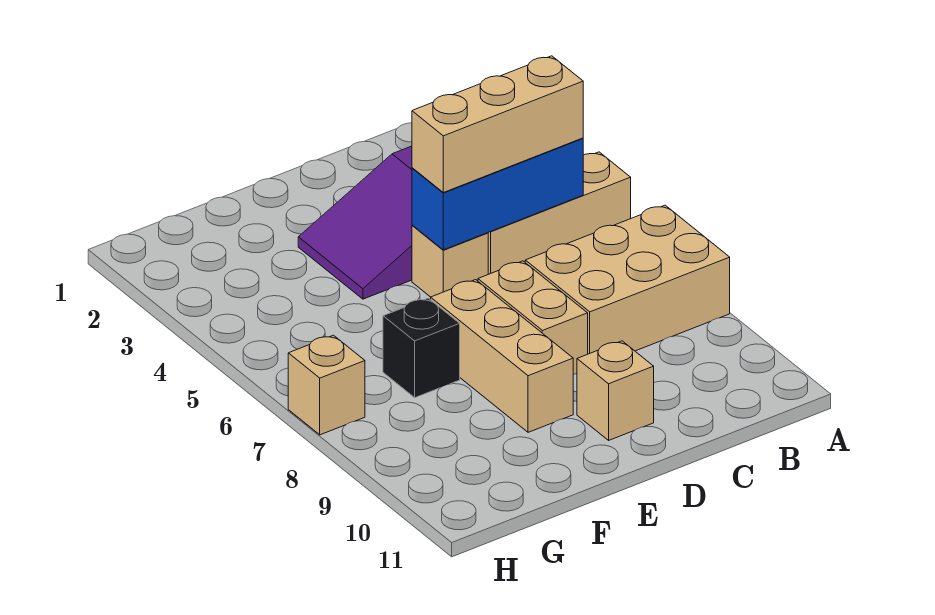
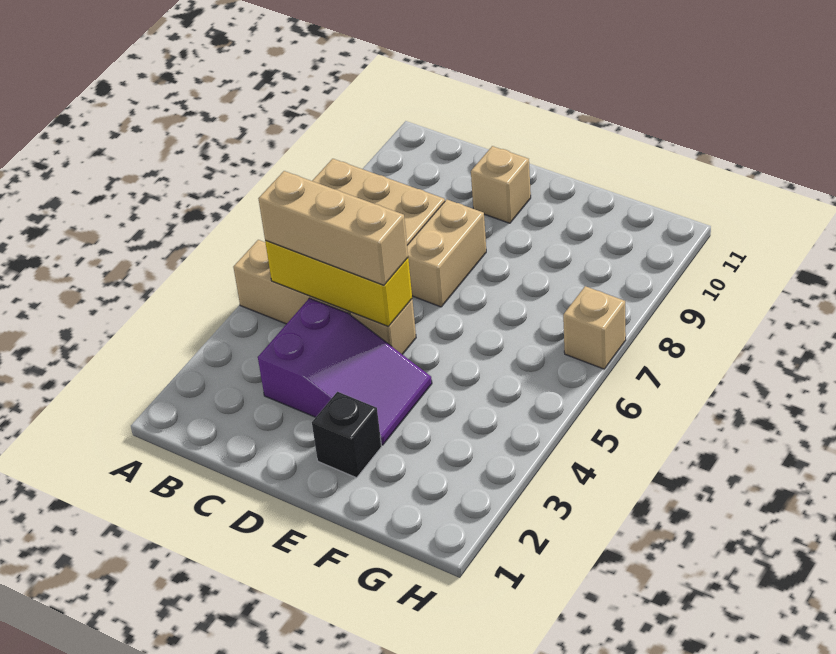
blue brick B5:D5 level 2 -> yellow brick B5:D5 level 2
tan brick E7:E9 level 1 -> none
black brick F7 level 1 -> black brick E2 level 1

